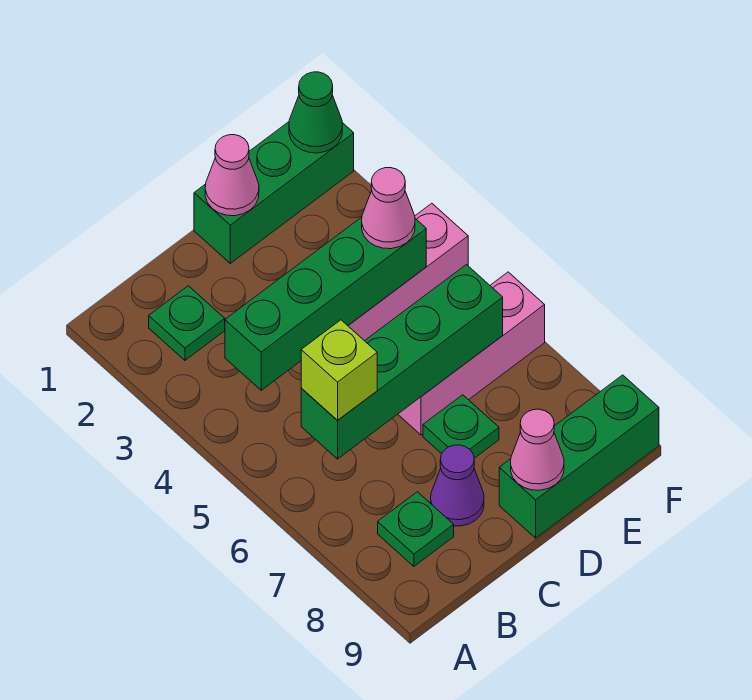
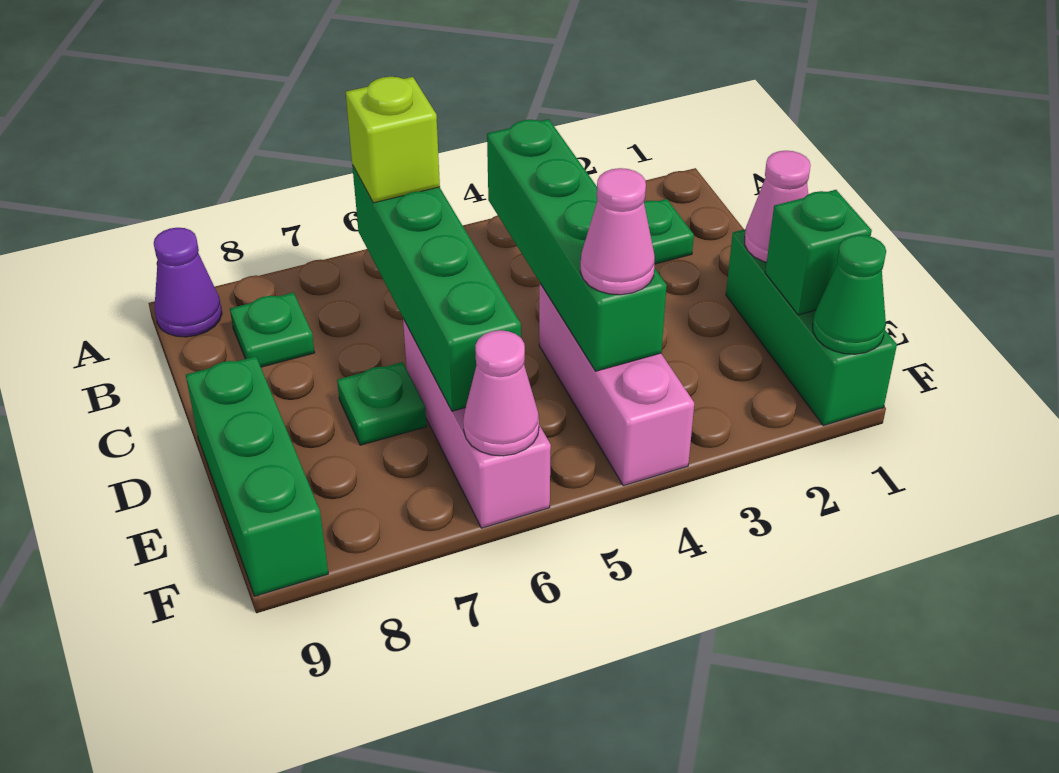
purple cone C8 level 1 -> purple cone A9 level 1
pink cone D9 level 2 -> pink cone F6 level 2
none -> green brick E1 level 2

